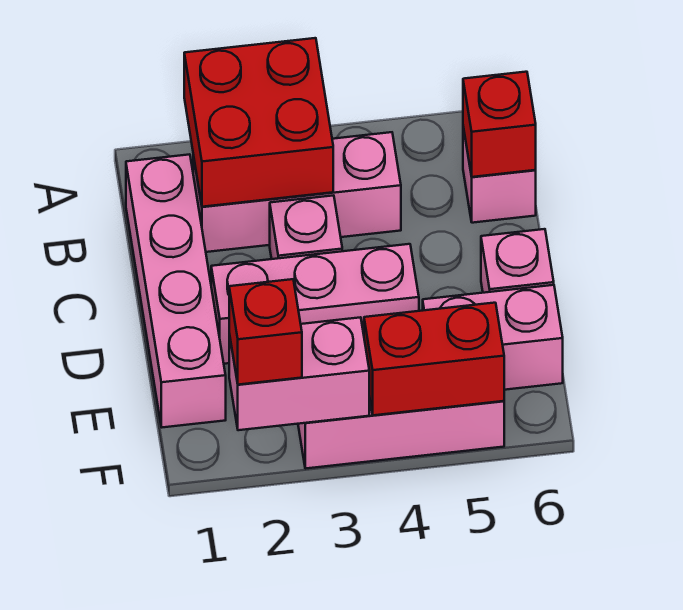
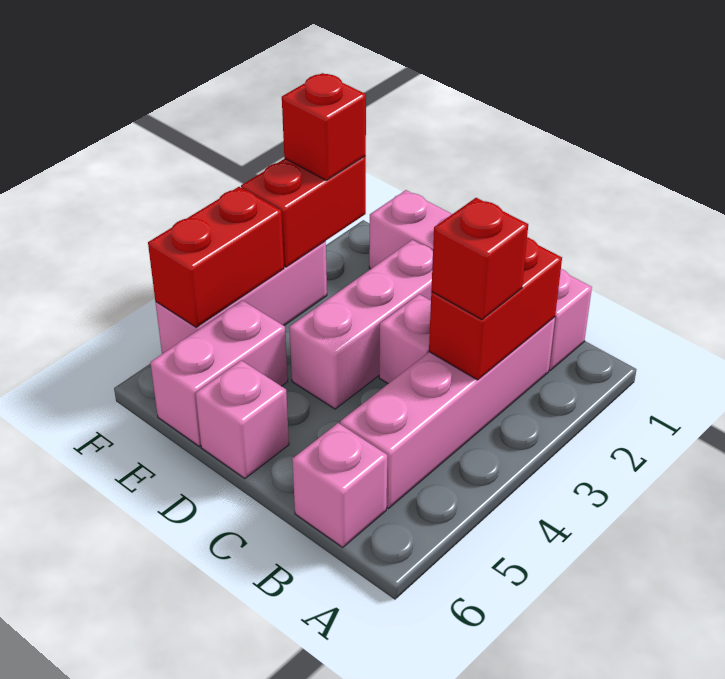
red brick A2:B3 level 2 -> red brick B2:B3 level 2
pink brick B2:B4 level 1 -> pink brick B2:B5 level 1
red brick B6 level 2 -> red brick B3 level 3
pink brick F2:F3 level 2 -> red brick F2:F3 level 2

